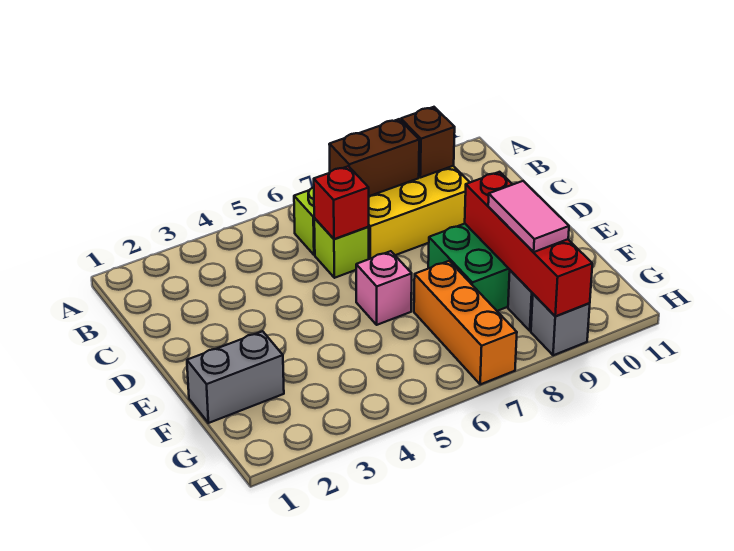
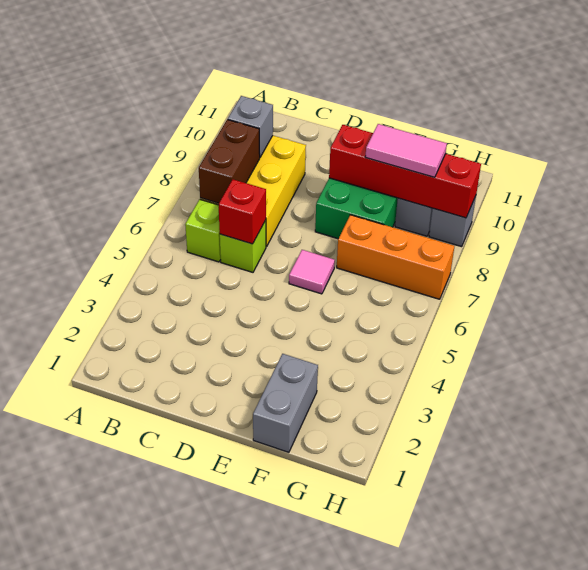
brown brick B9 level 2 -> grey brick B9 level 2
pink brick E6 level 1 -> pink tile E6 level 1

